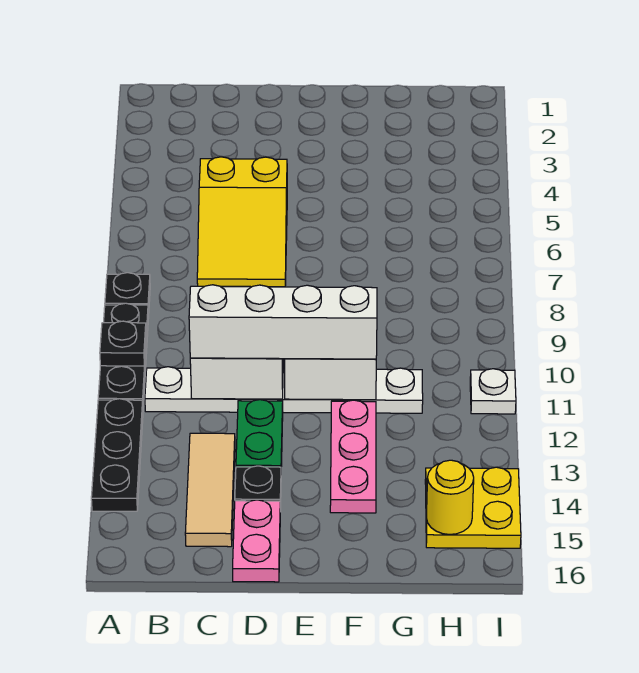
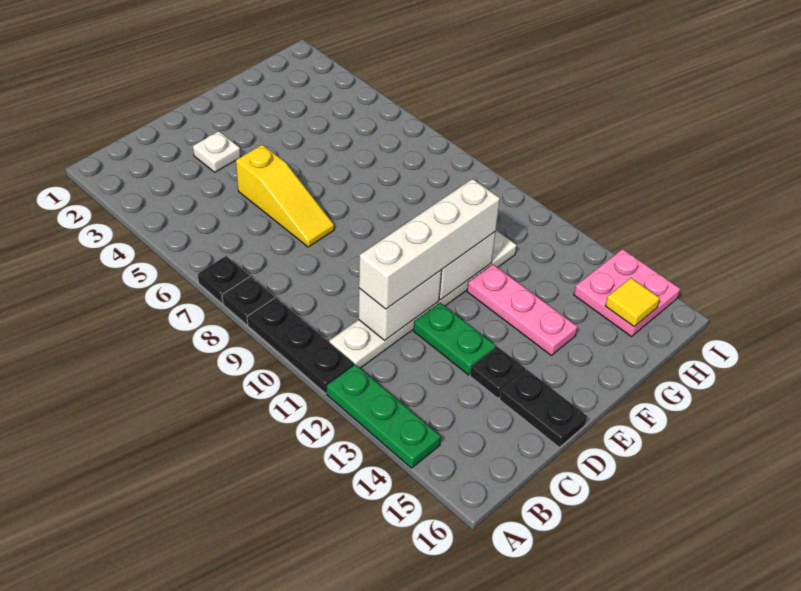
black plate A10 level 2 -> black plate A7 level 1
black plate A12:A14 level 1 -> green plate A12:A14 level 1
yellow slope C5:D7 level 1 top 5 -> yellow slope D5:D7 level 1 top 5
tan tile C13:C15 level 1 -> none
pink plate D15:D16 level 1 -> black plate D15:D16 level 1
yellow plate H14:I15 level 1 -> pink plate H14:I15 level 1
yellow round brick H15 level 2 -> yellow tile H15 level 2
white plate I11 level 1 -> white plate D3 level 1

